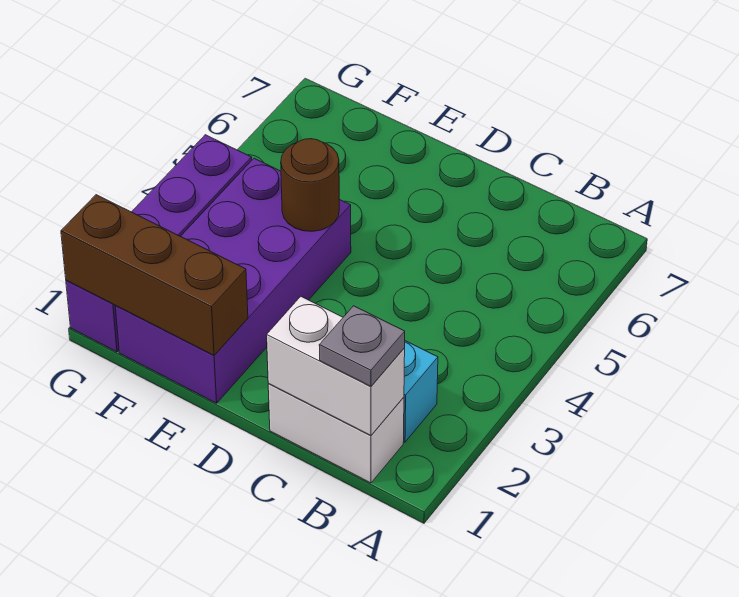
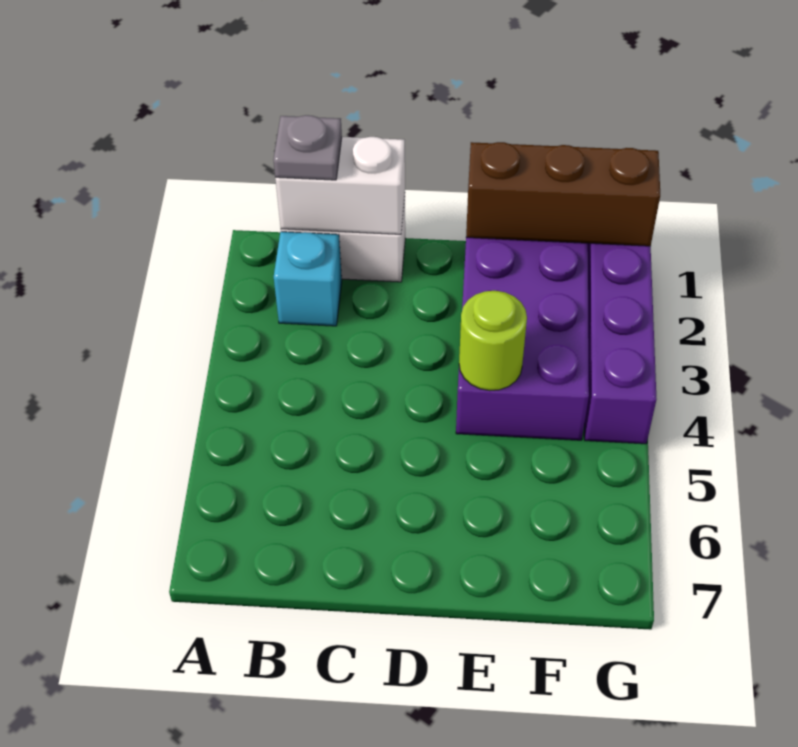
brown round brick E4 level 2 -> lime round brick E4 level 2

